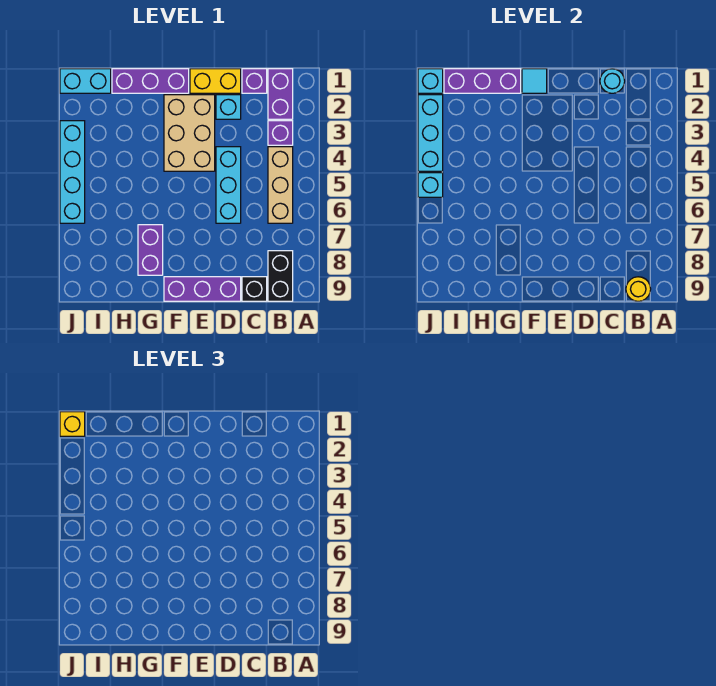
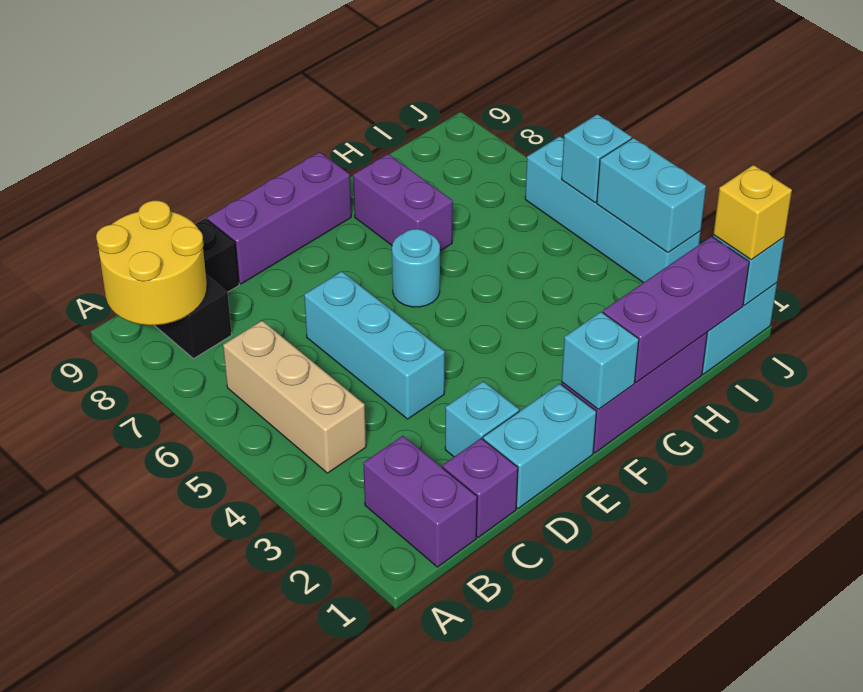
purple brick B3 level 1 -> none
yellow round brick B9 level 2 -> yellow round brick A8:B9 level 2
cyan round brick C1 level 2 -> cyan round brick F6 level 1
yellow brick D1:E1 level 1 -> cyan brick D1:E1 level 1
tan brick E2:F4 level 1 -> none
cyan tile F1 level 2 -> cyan brick F1 level 2
cyan brick J2:J4 level 2 -> cyan brick J3:J4 level 2

